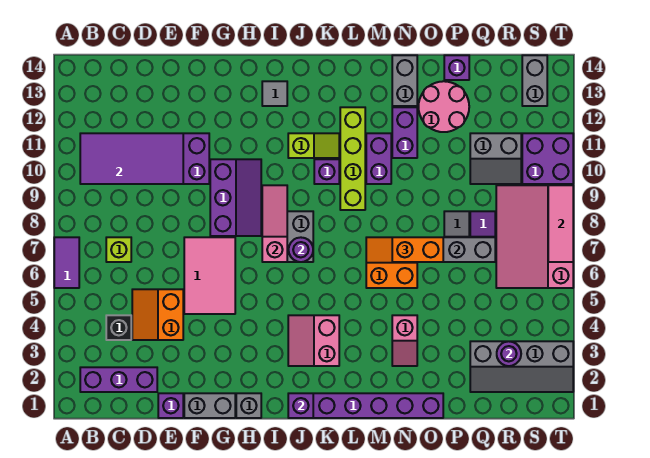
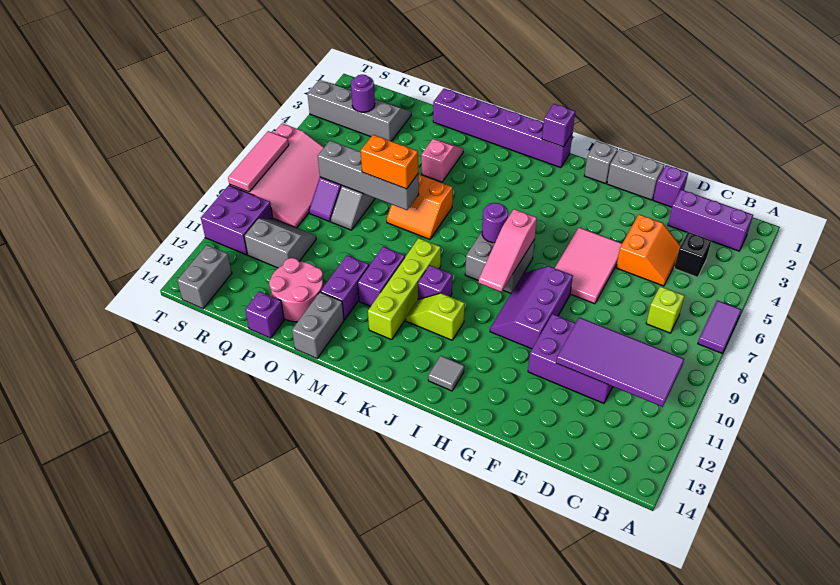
pink slope J3:K4 level 1 top K -> none

